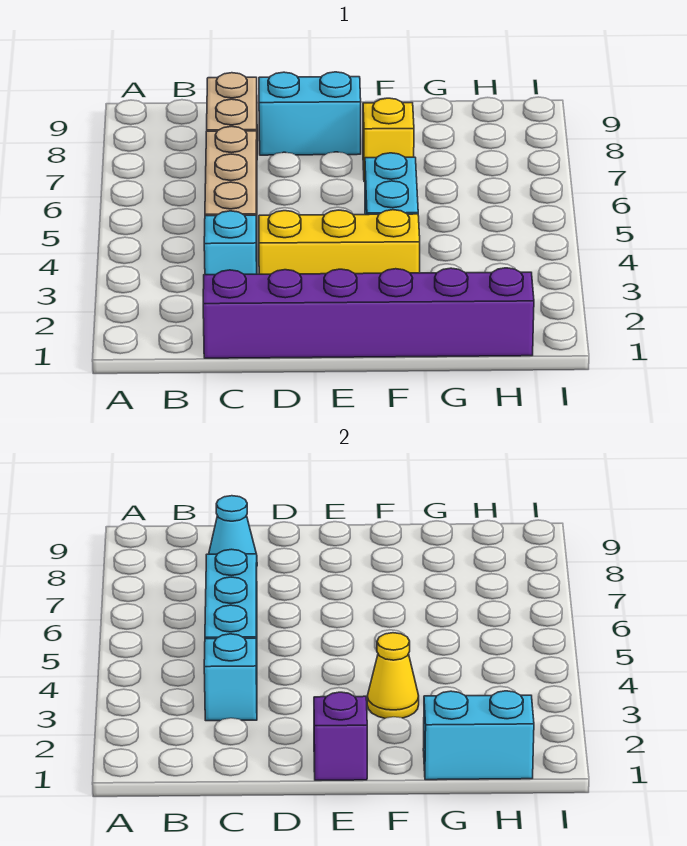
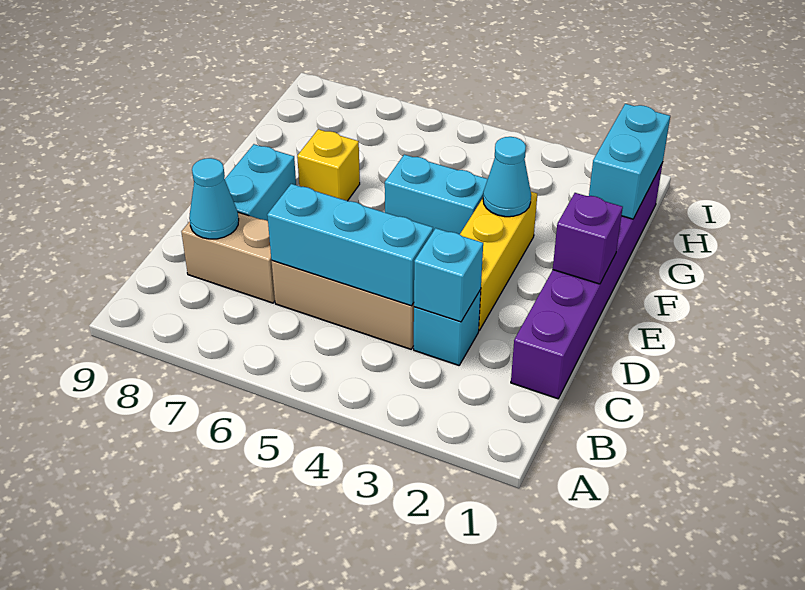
yellow cone F3 level 2 -> cyan cone F3 level 2

